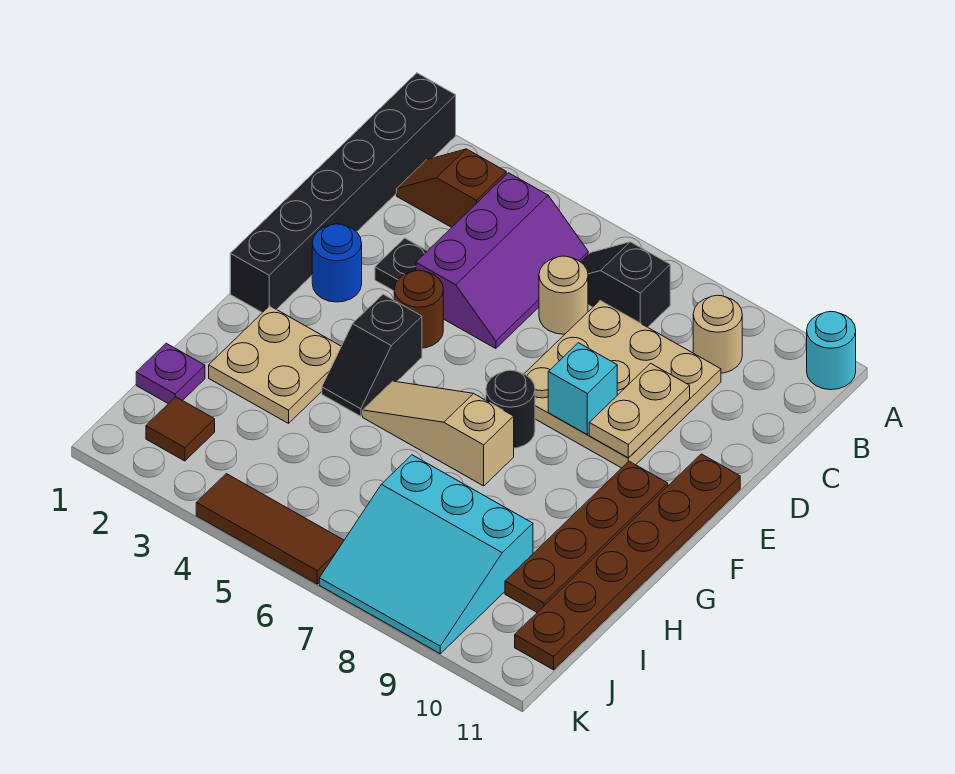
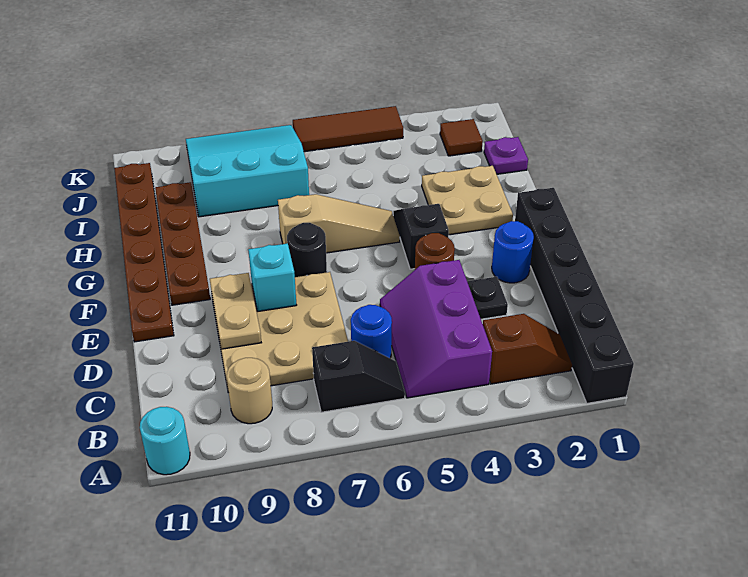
tan round brick C6 level 1 -> blue round brick C6 level 1

